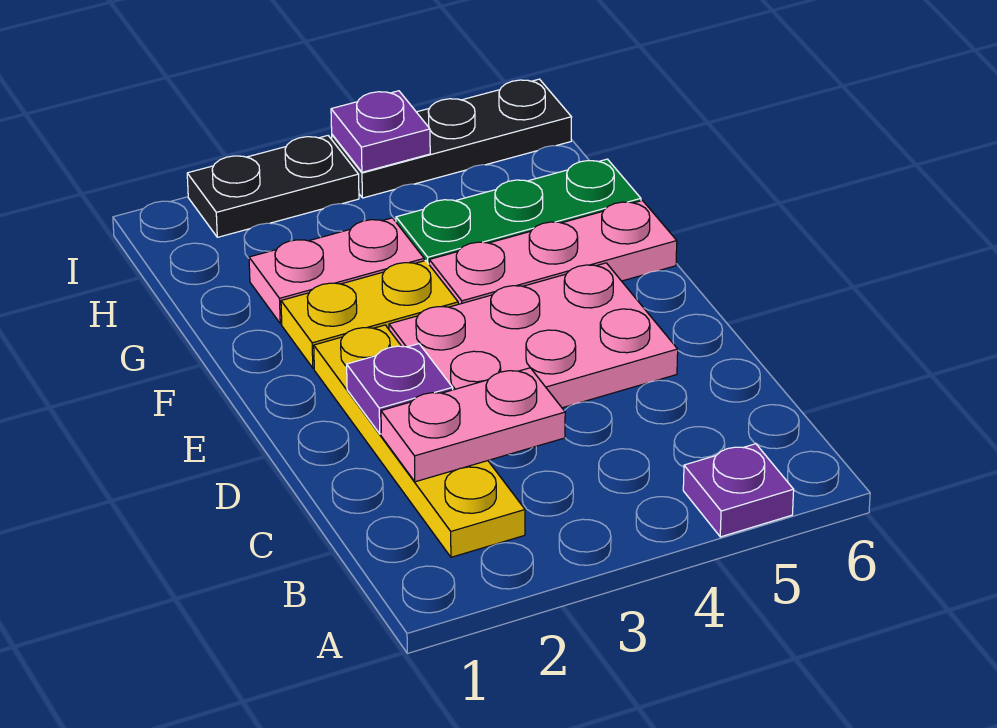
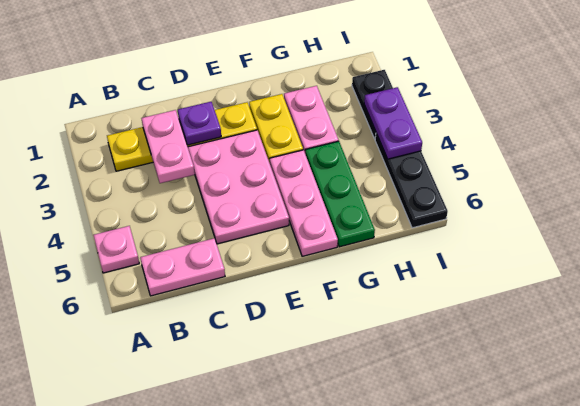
purple plate A5 level 1 -> pink plate A5 level 1
none -> pink plate B6:C6 level 1
purple plate I4 level 2 -> purple plate I3:I4 level 2

